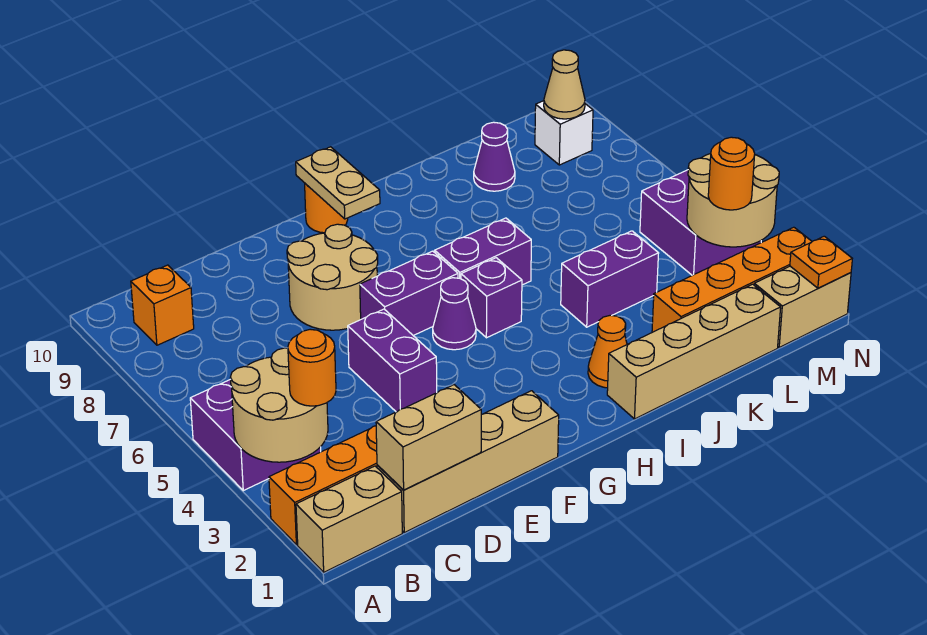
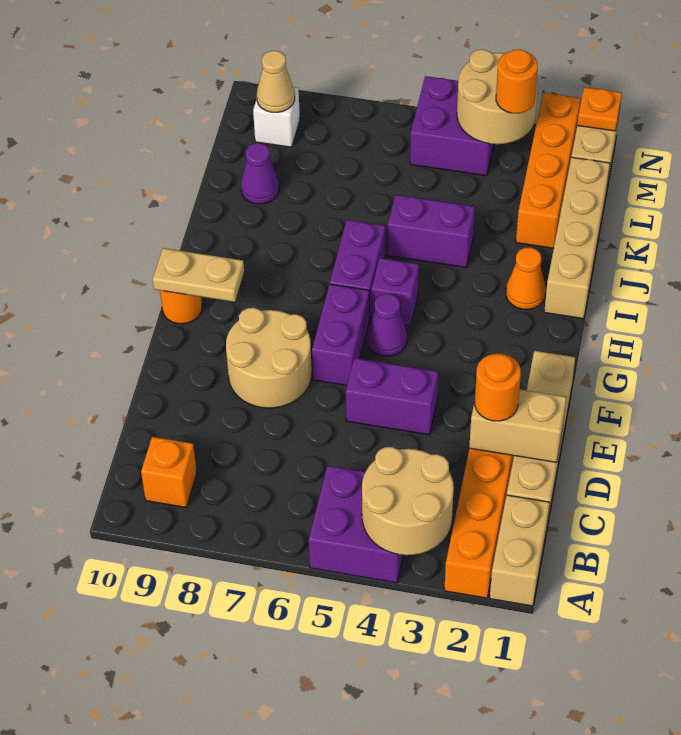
orange round brick B3 level 3 -> orange round brick D2 level 3
tan brick C1:D1 level 2 -> tan brick D1:D2 level 2
purple brick J4:K4 level 1 -> purple brick J4:J5 level 1

